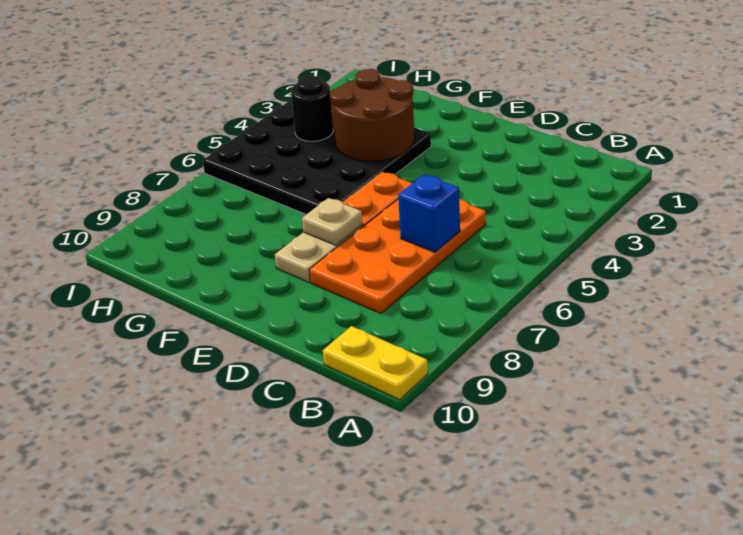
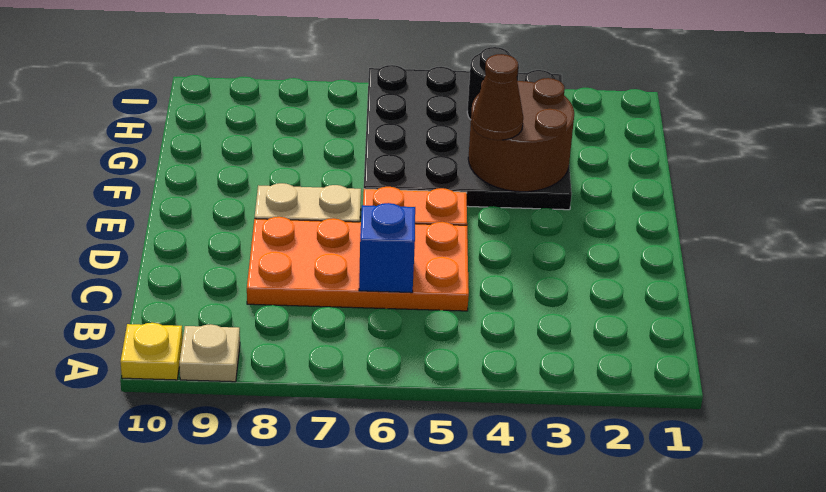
yellow plate A10:B10 level 1 -> yellow plate A10 level 1
tan plate E7 level 2 -> tan plate A9 level 1
none -> brown cone F4 level 3

